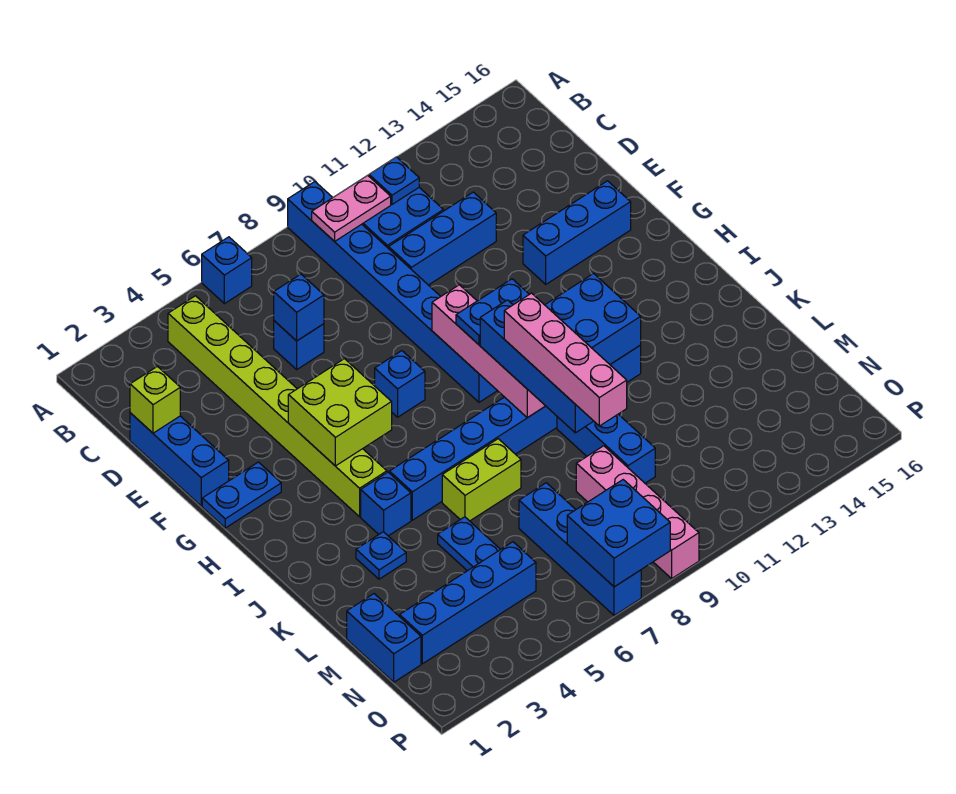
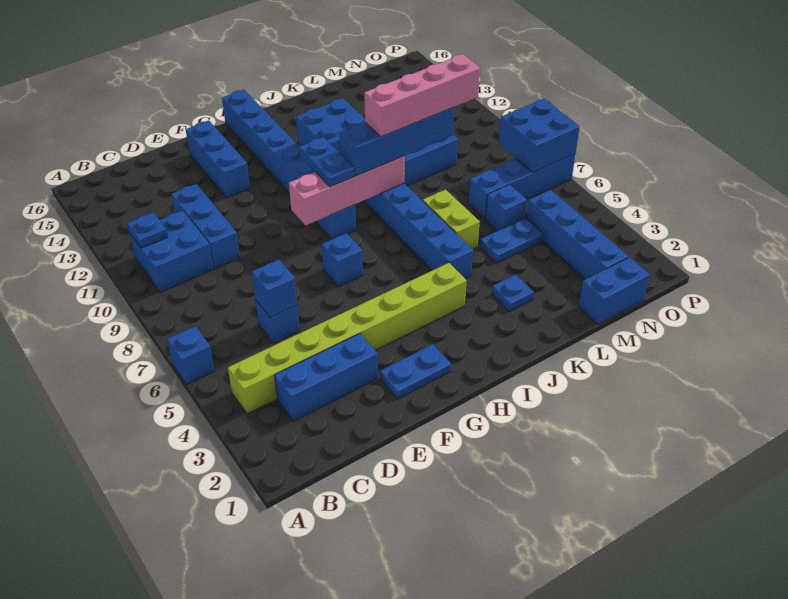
blue brick A9:H9 level 1 -> blue brick H9:H16 level 1
pink plate B9:B10 level 2 -> none
blue brick D1:F1 level 1 -> blue brick C3:E3 level 1
lime brick D1 level 2 -> none
blue plate G1:G2 level 1 -> blue plate F2:G2 level 1
lime brick G4:H5 level 2 -> none
blue brick J4 level 1 -> blue brick M6 level 1
pink brick M9:P9 level 1 -> none

